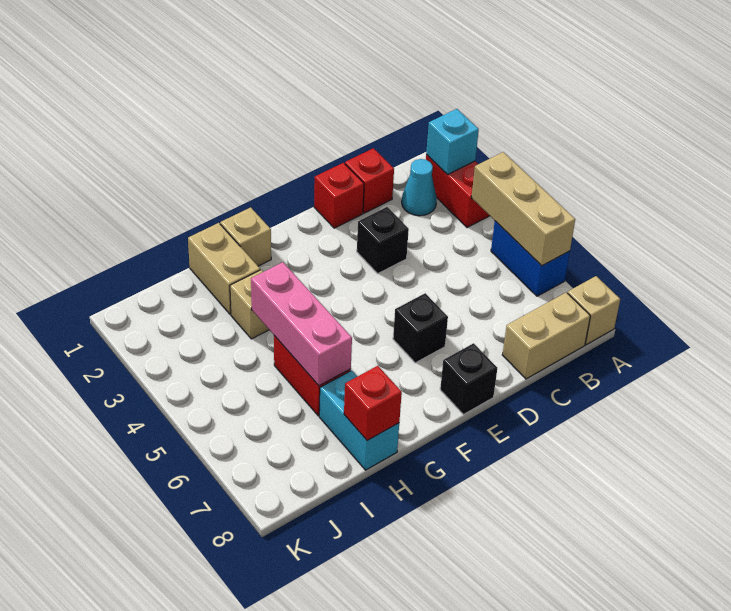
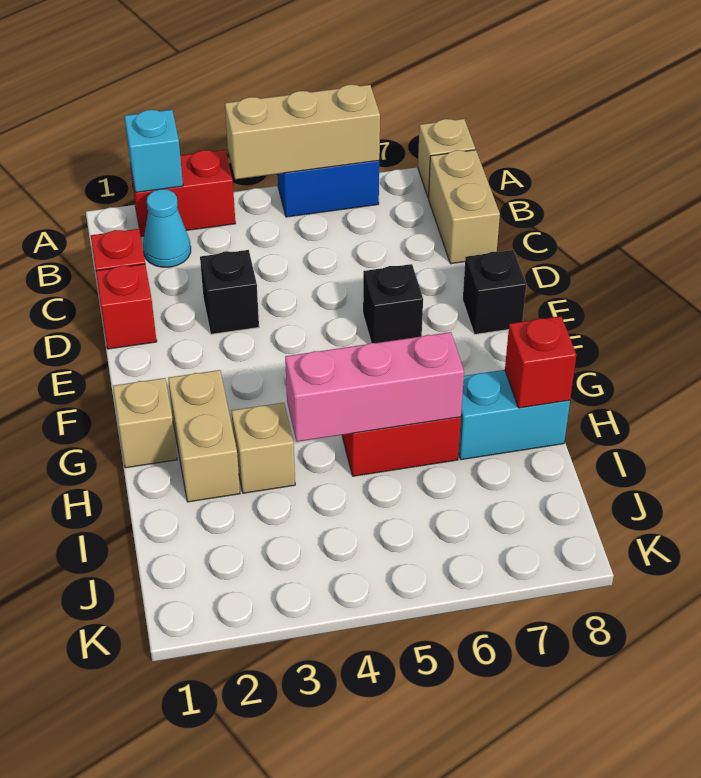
tan brick H1:H2 level 1 -> tan brick G2:H2 level 1

